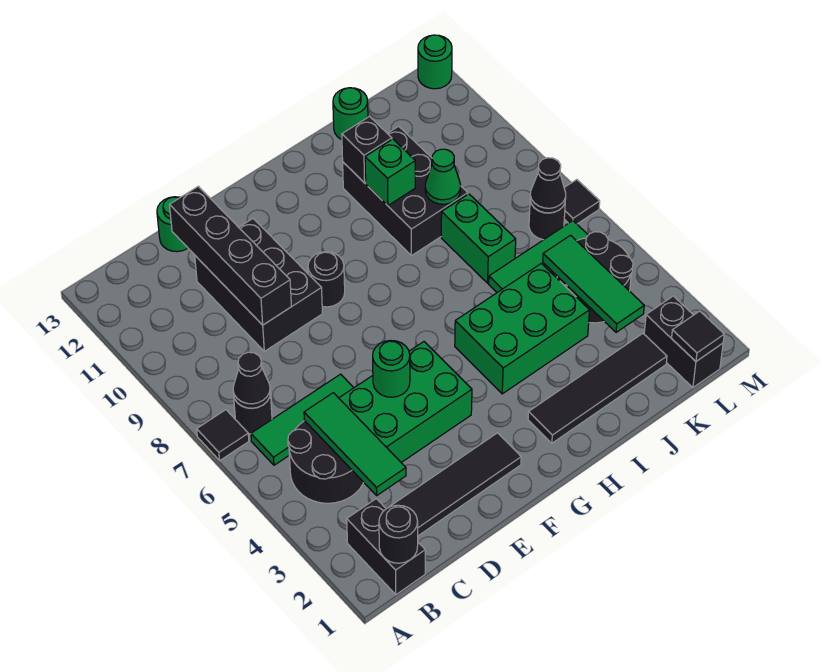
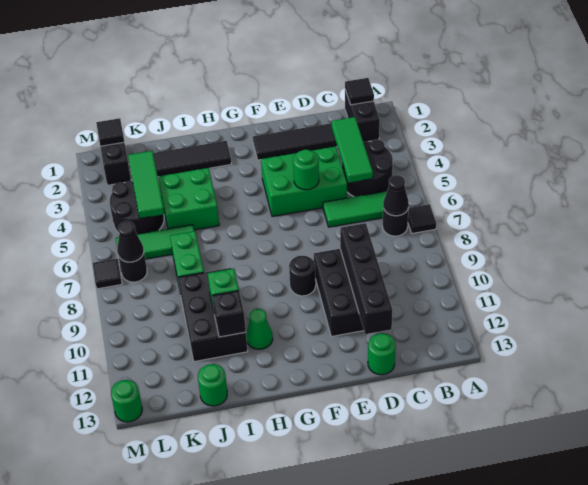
black round brick B1 level 2 -> black tile B1 level 2
green brick H4:J5 level 1 -> green brick I4:J5 level 1
green cone J9 level 2 -> green cone H11 level 1

